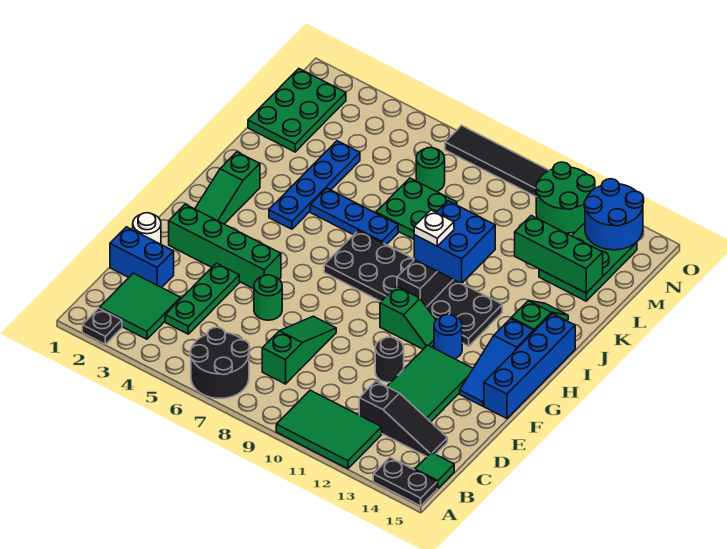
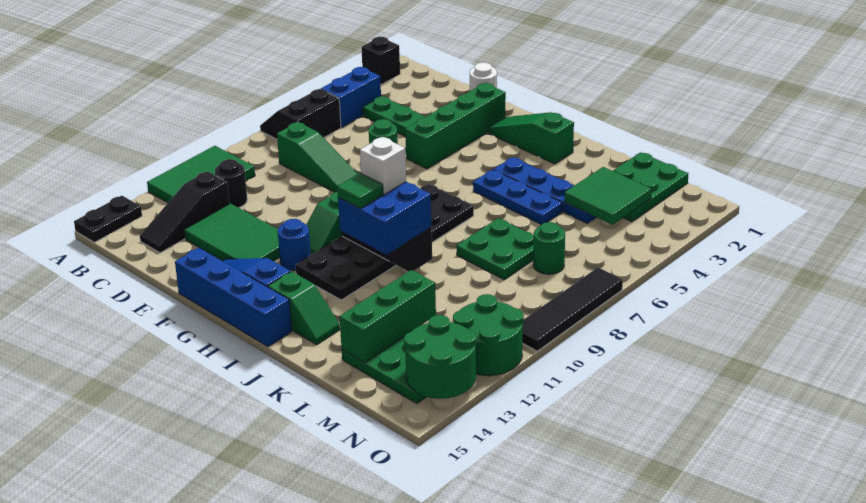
black plate A2 level 1 -> black brick A2 level 1
black round brick A6:B7 level 1 -> black slope A6:B7 level 1 top B
green tile B2:C3 level 1 -> green tile L3:M4 level 2
green tile B15 level 1 -> green tile I11 level 4
blue brick D1:D2 level 1 -> blue brick B4:B5 level 1
black round brick E11 level 1 -> black round brick C11 level 1
white plate I10 level 4 -> white brick I10 level 4
blue plate J5:J7 level 1 -> blue plate I5:K5 level 1
green plate L1:N2 level 1 -> green plate L1:M3 level 1
blue round brick N13:O14 level 2 -> green round brick N13:O14 level 2

